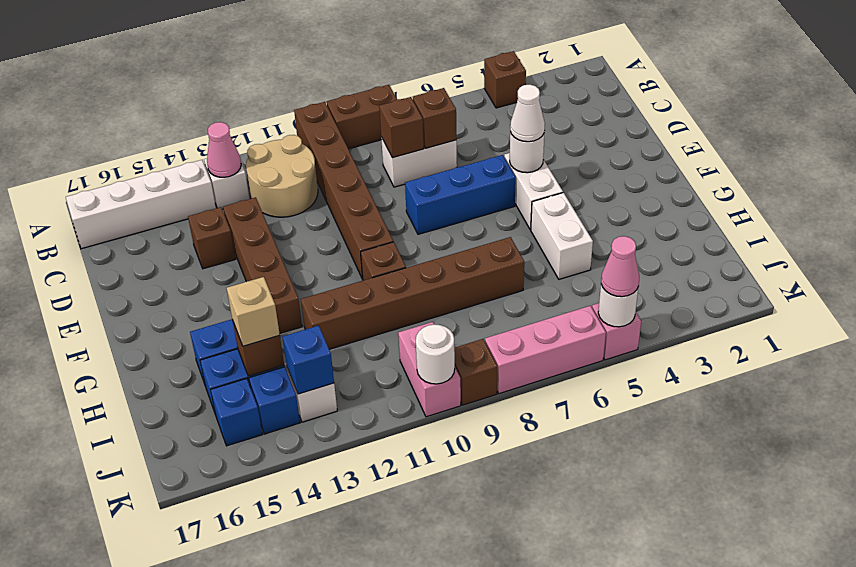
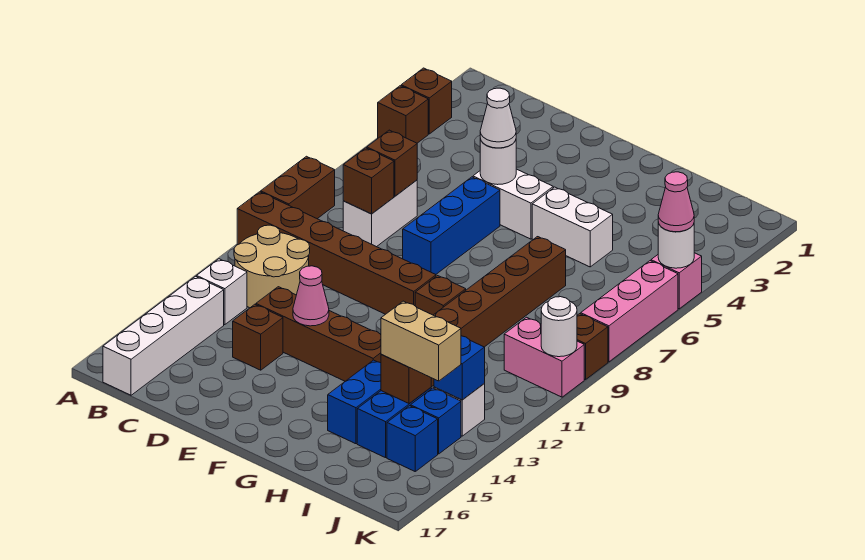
none -> brown brick A3 level 1
pink cone B13 level 2 -> pink cone E13 level 2
tan brick I14 level 3 -> tan brick I14:J14 level 3

